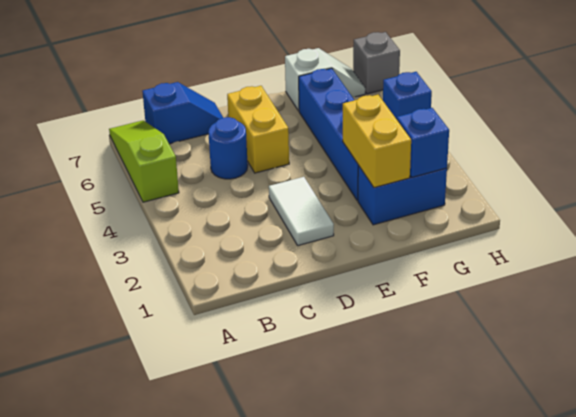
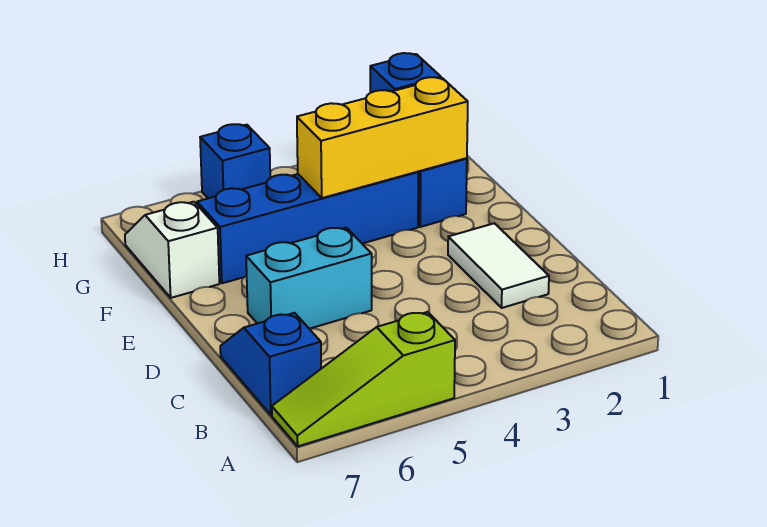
blue round brick C5 level 1 -> none
white tile D2:D3 level 1 -> white tile C2:D2 level 1
yellow brick D5:D6 level 1 -> cyan brick D5:D6 level 1
yellow brick F2:F3 level 2 -> yellow brick F2:F4 level 2
grey brick H7 level 1 -> none

